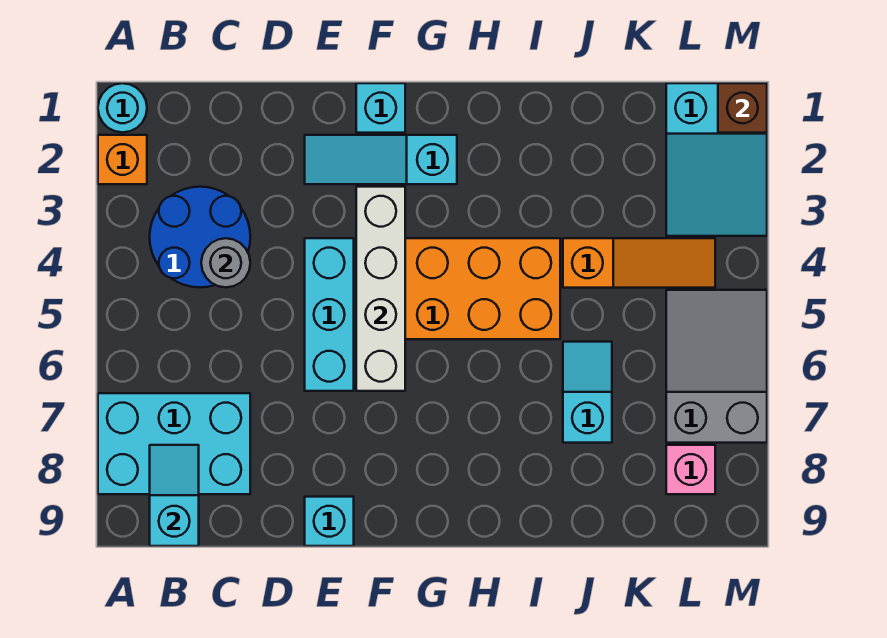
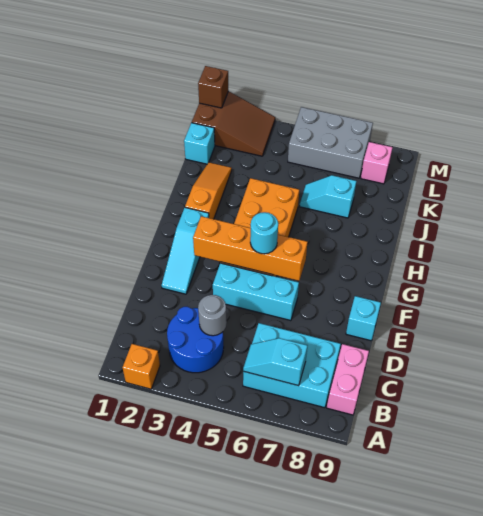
cyan round brick A1 level 1 -> cyan round brick F5 level 3
cyan brick A7:C8 level 1 -> cyan brick B6:C8 level 1
cyan slope B8:B9 level 2 top 9 -> cyan slope B6:B7 level 2 top 7
none -> pink brick B9:C9 level 1
cyan brick F1 level 1 -> cyan brick K1 level 1
white brick F3:F6 level 2 -> orange brick F3:F6 level 2
orange slope J4:L4 level 1 top J -> orange slope H2:J2 level 1 top H
cyan slope L1:M3 level 1 top 1 -> brown slope L1:M3 level 1 top 1
grey slope L5:M7 level 1 top 7 -> grey brick L5:M7 level 1

